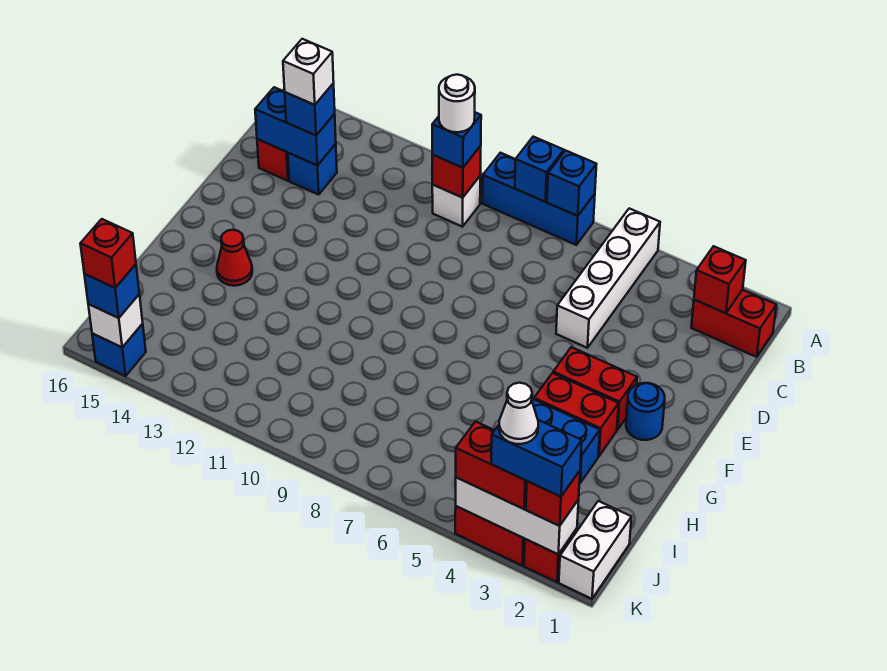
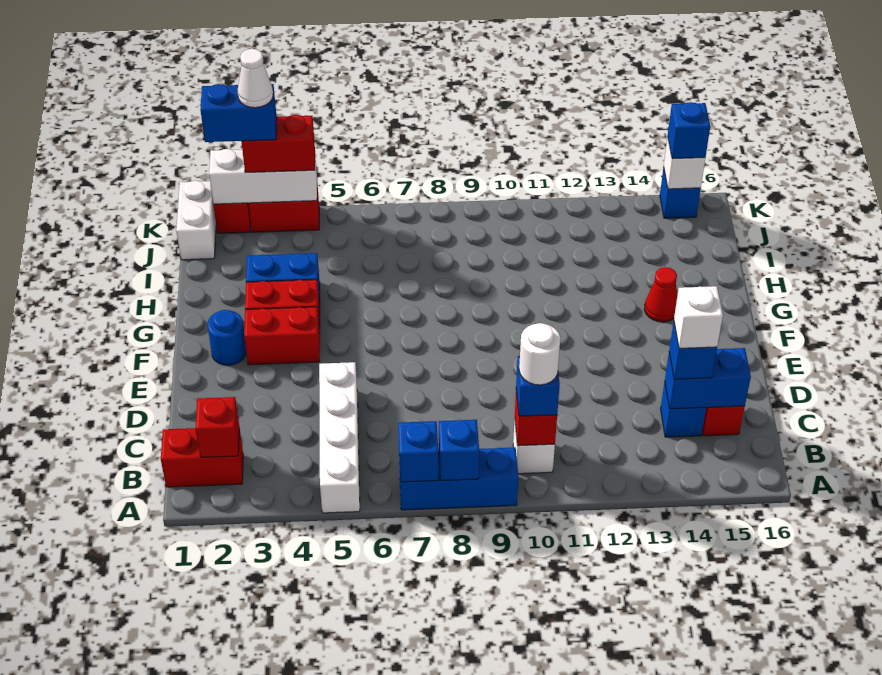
red brick K2 level 3 -> none
red brick K15 level 4 -> none

